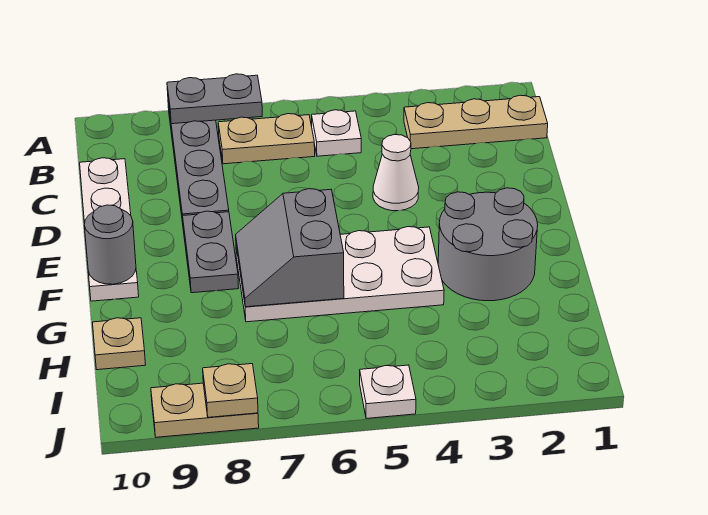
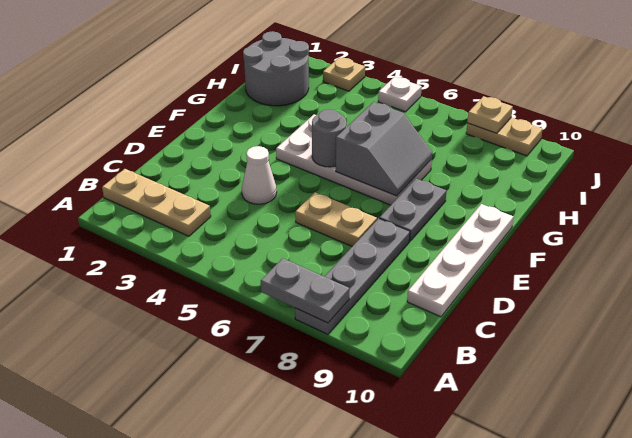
white plate B5 level 1 -> none
tan plate B6:B7 level 1 -> tan plate D6:D7 level 1
grey round brick F2:G3 level 1 -> grey round brick H1:I2 level 1
grey round brick F10 level 2 -> grey round brick F5 level 2
tan plate H10 level 1 -> tan plate J3 level 1

